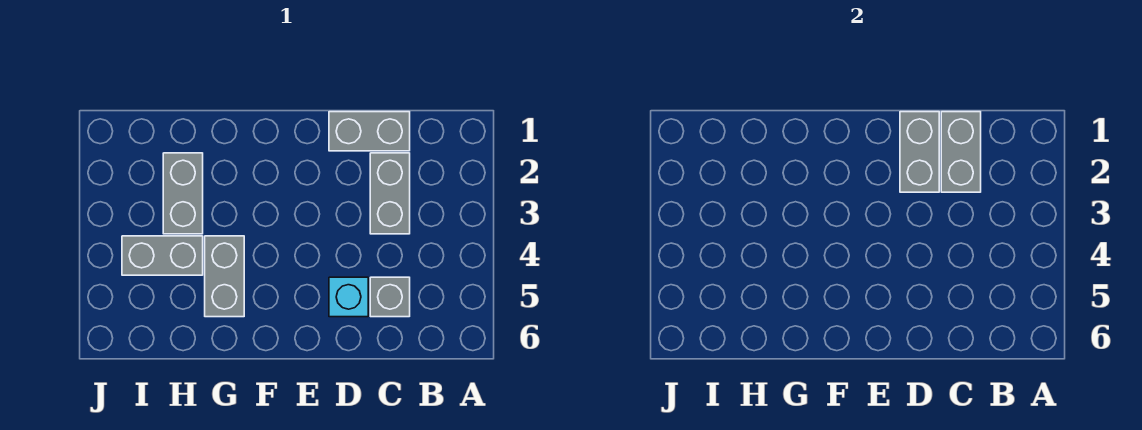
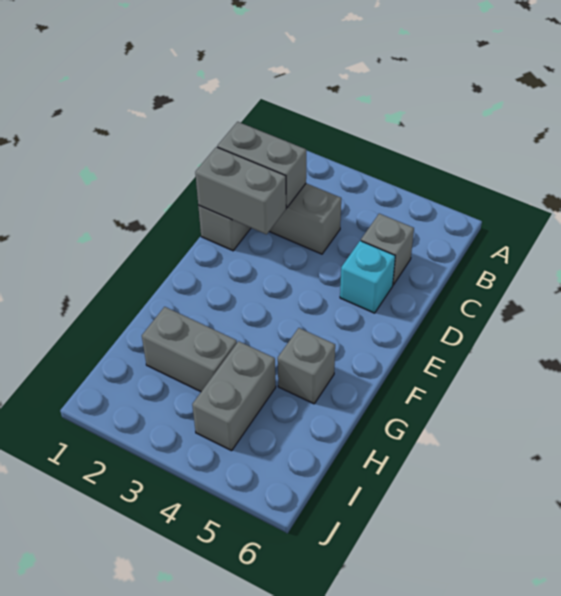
grey brick G4:G5 level 1 -> grey brick G5 level 1

